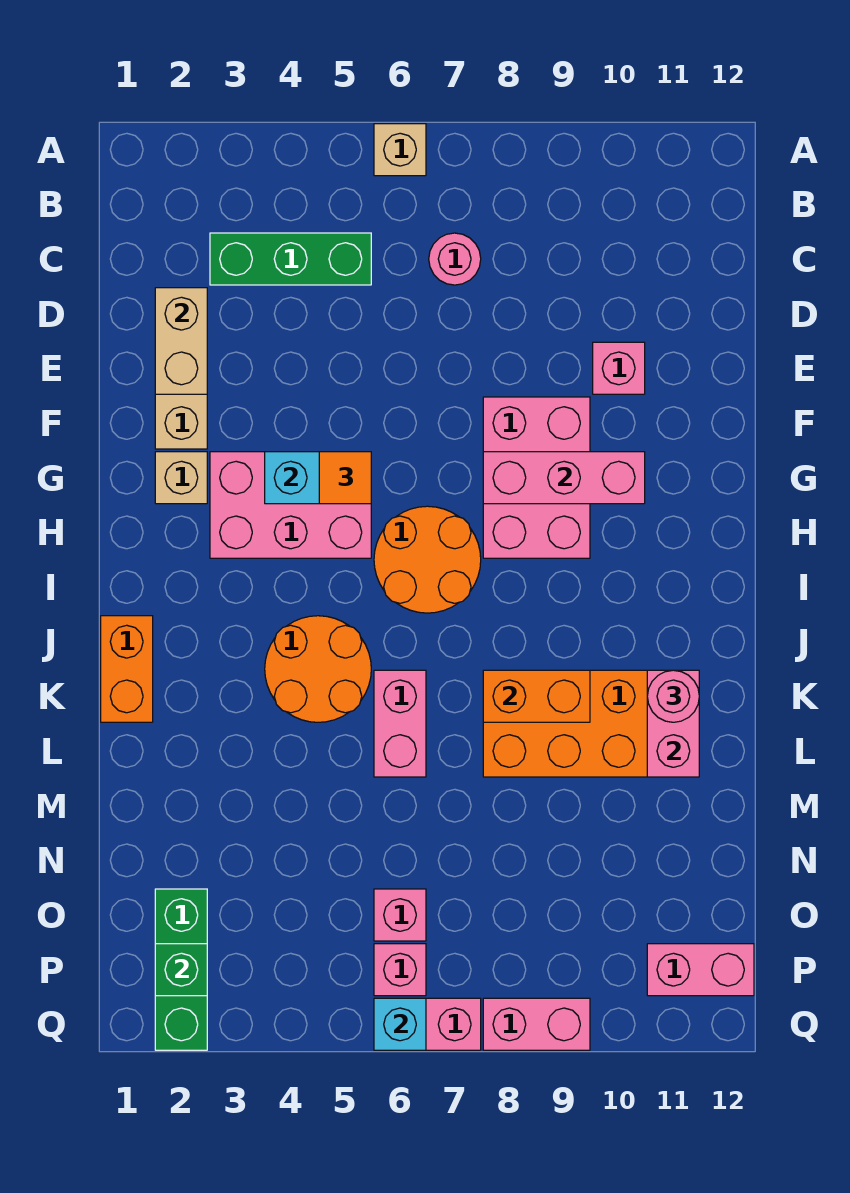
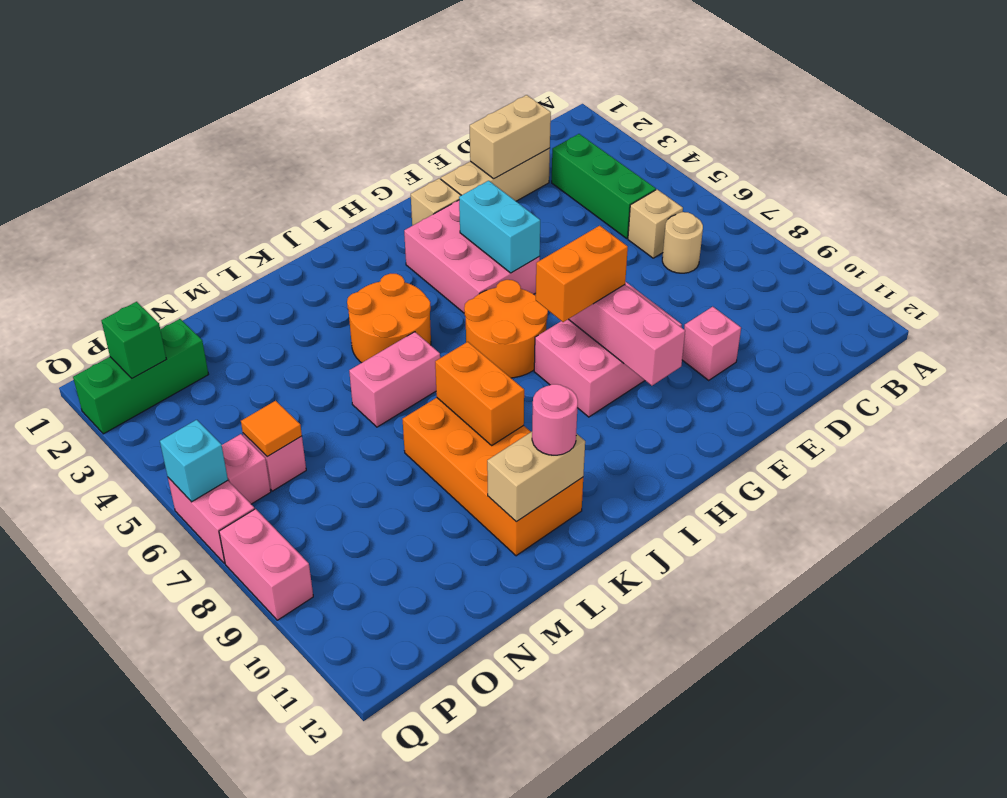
tan brick A6 level 1 -> tan brick C6 level 1
pink round brick C7 level 1 -> tan round brick C7 level 1
orange tile G5 level 3 -> orange tile O6 level 2
orange brick J1:K1 level 1 -> orange brick G8:H8 level 3
pink brick K11:L11 level 2 -> tan brick K11:L11 level 2
pink brick P11:P12 level 1 -> none

